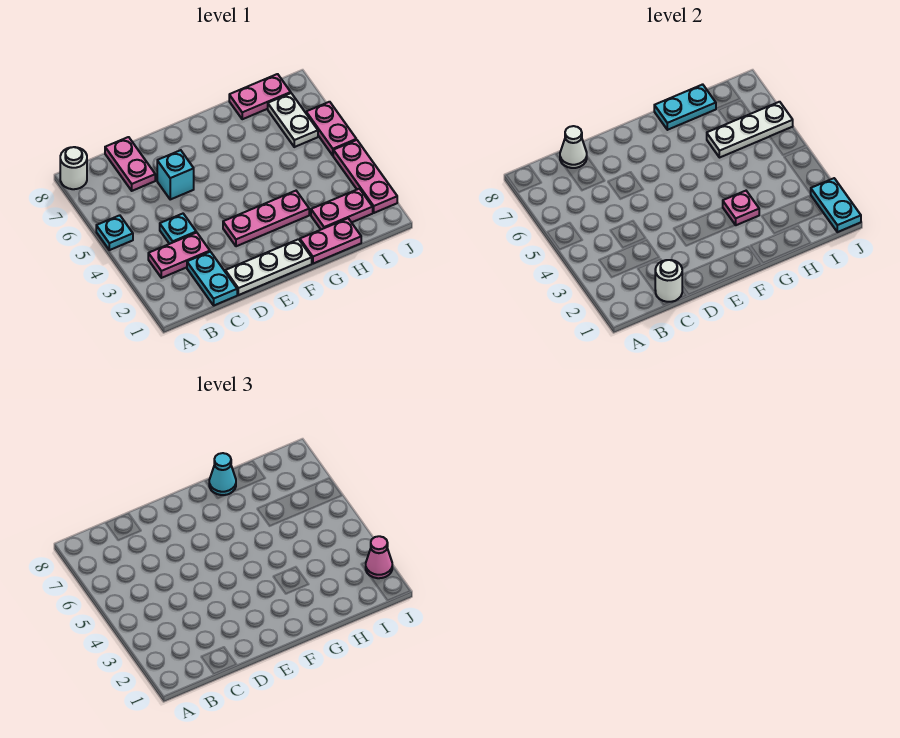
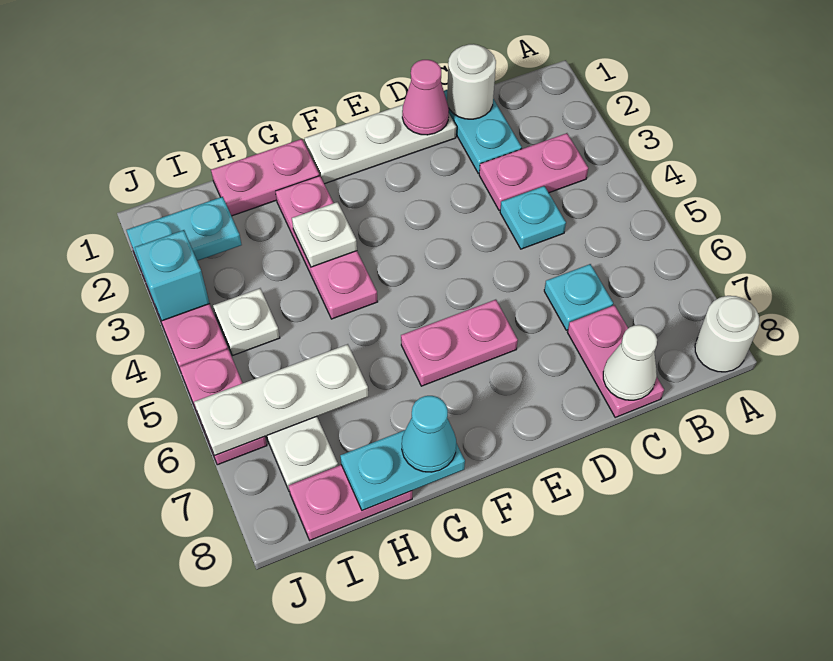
cyan plate A5 level 1 -> cyan plate C6 level 1
cyan brick D6 level 1 -> cyan brick J3 level 2
pink plate E3:G3 level 1 -> pink plate G2:G4 level 1
pink plate G3 level 2 -> white plate G3 level 2
pink plate H2:I2 level 1 -> pink plate E6:F6 level 1
none -> white plate I4 level 1
cyan plate J1:J2 level 2 -> cyan plate I2:J2 level 2
pink cone J2 level 3 -> pink cone D1 level 2

